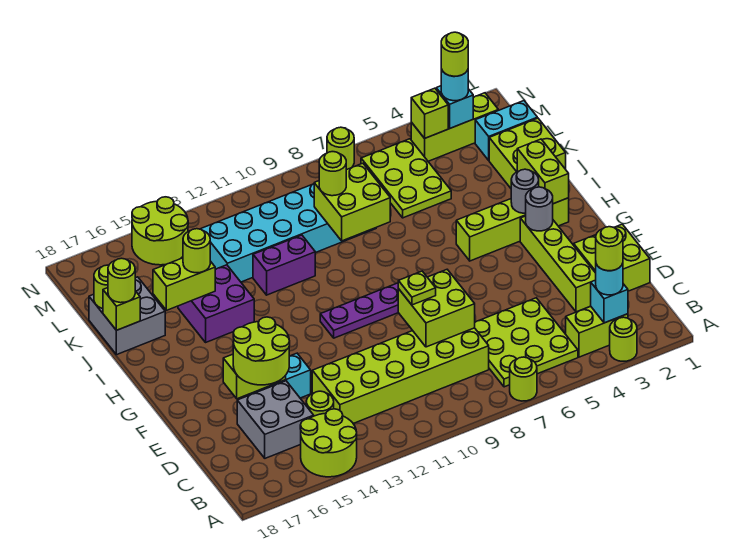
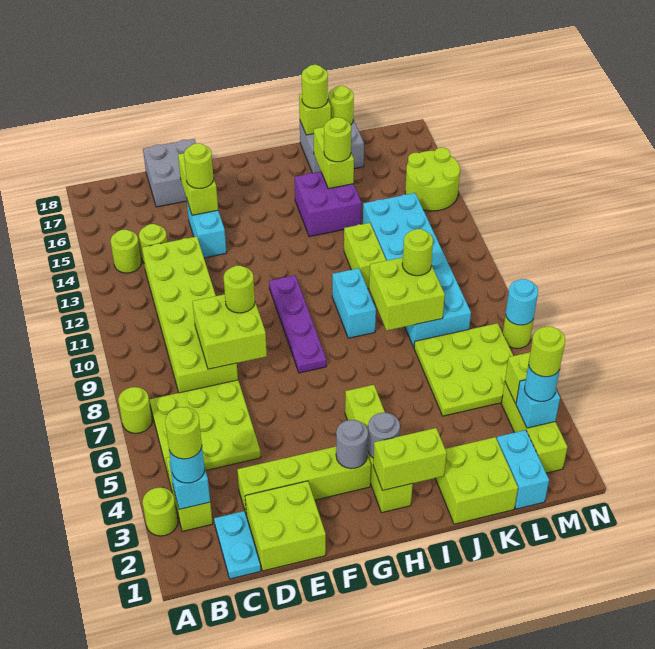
lime round brick A14:B15 level 1 -> lime round brick B14 level 1
none -> cyan plate C1:C2 level 1
grey brick C15:D16 level 1 -> grey brick D17:E18 level 1
lime round brick D15:E16 level 3 -> lime round brick E15 level 3
lime plate E9 level 3 -> lime round brick E9 level 3
none -> cyan brick I9:I10 level 1
purple brick J11:J12 level 1 -> lime brick J11:J12 level 1
lime plate K5:M6 level 1 -> lime plate K5:M7 level 1
none -> cyan round brick N7 level 2

